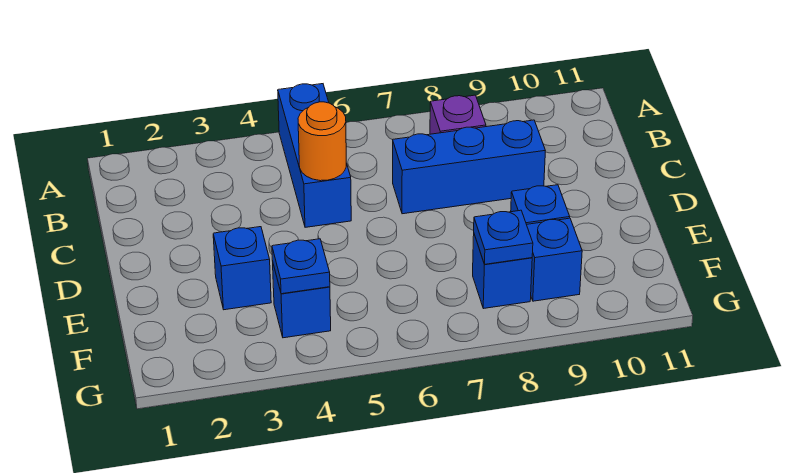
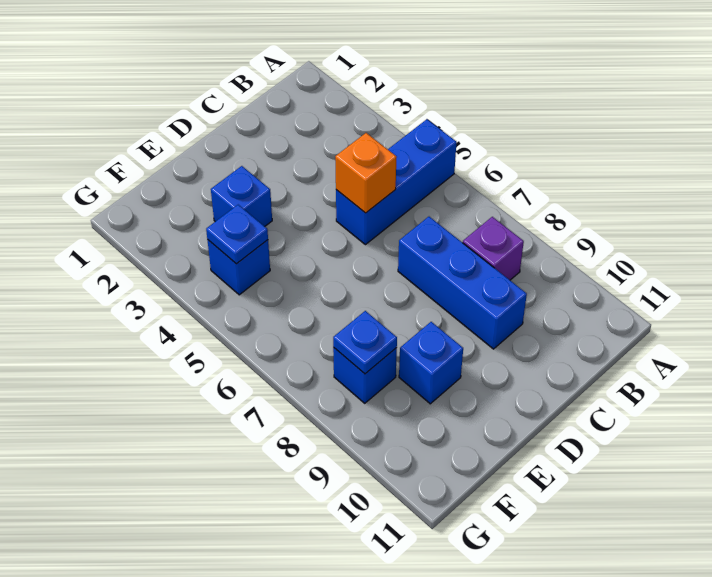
orange round brick C5 level 2 -> orange brick C5 level 2
blue brick F9 level 1 -> none

